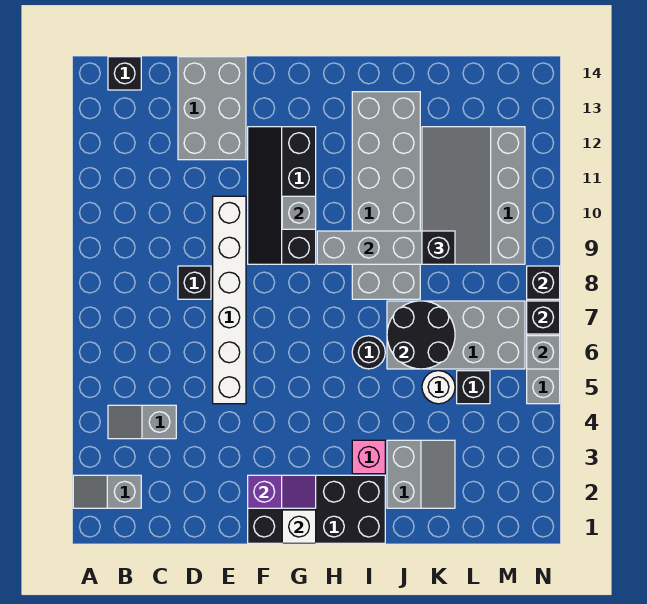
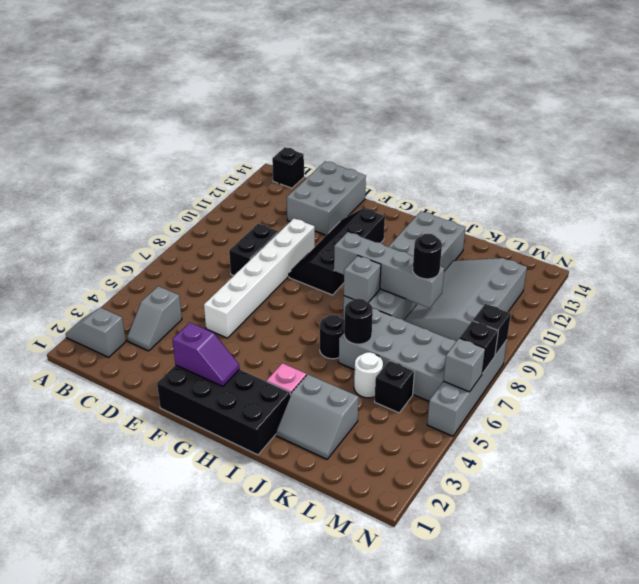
grey slope B4:C4 level 1 top C -> grey slope C3:C4 level 1 top 4
black brick D8 level 1 -> black brick D8:D9 level 1
white brick G1 level 2 -> none
grey brick G10 level 2 -> grey brick I8 level 2
grey slope J2:K3 level 1 top J -> grey slope J2:K3 level 1 top 3
black round brick J6:K7 level 2 -> black round brick J6 level 2
black brick K9 level 3 -> black round brick K9 level 3

